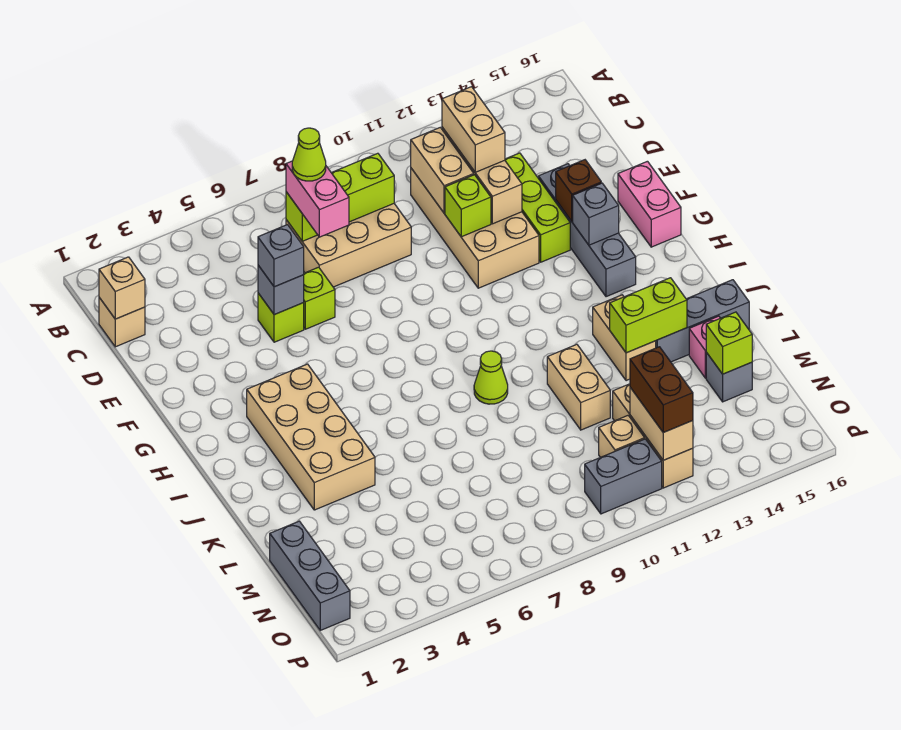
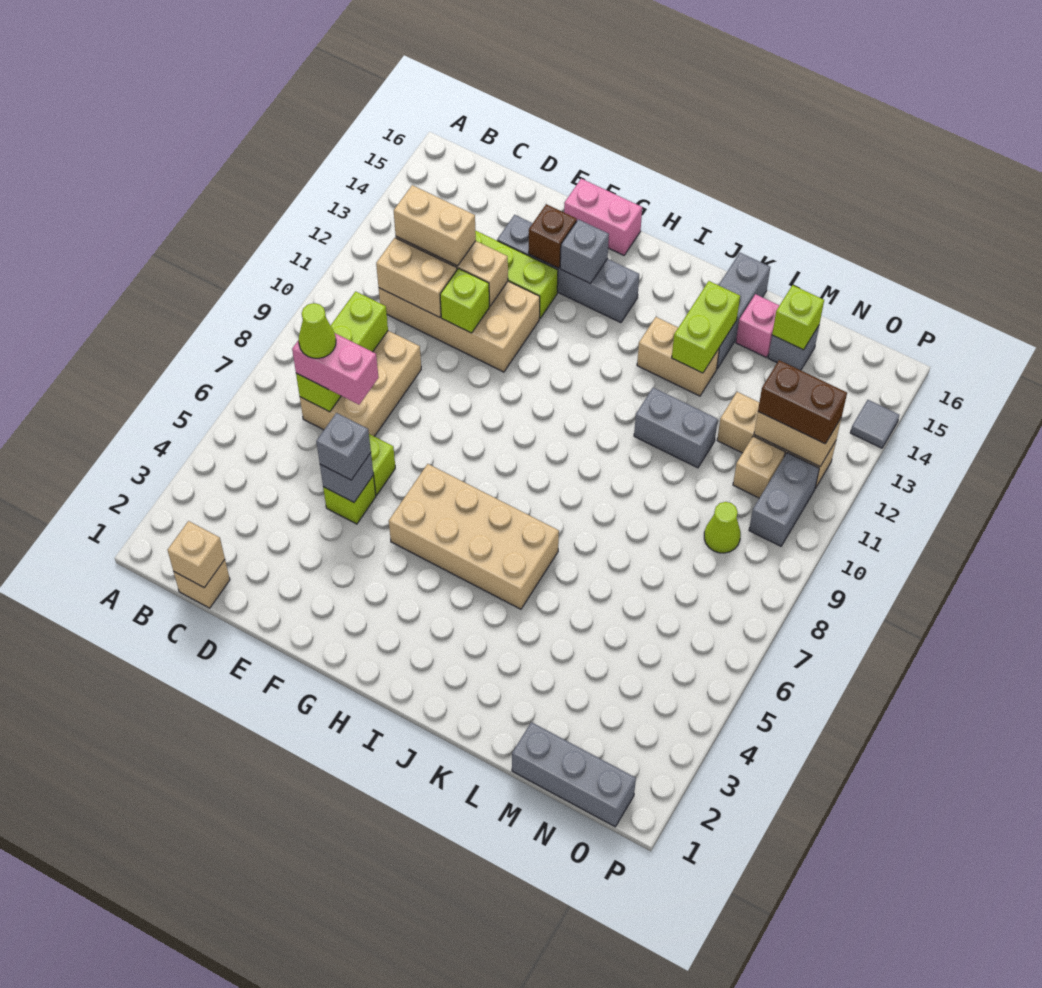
tan brick H3:K4 level 1 -> tan brick G5:J6 level 1
lime cone J9 level 1 -> lime cone N9 level 1
tan brick K11:L11 level 1 -> grey brick K11:L11 level 1
none -> grey tile P14 level 1

